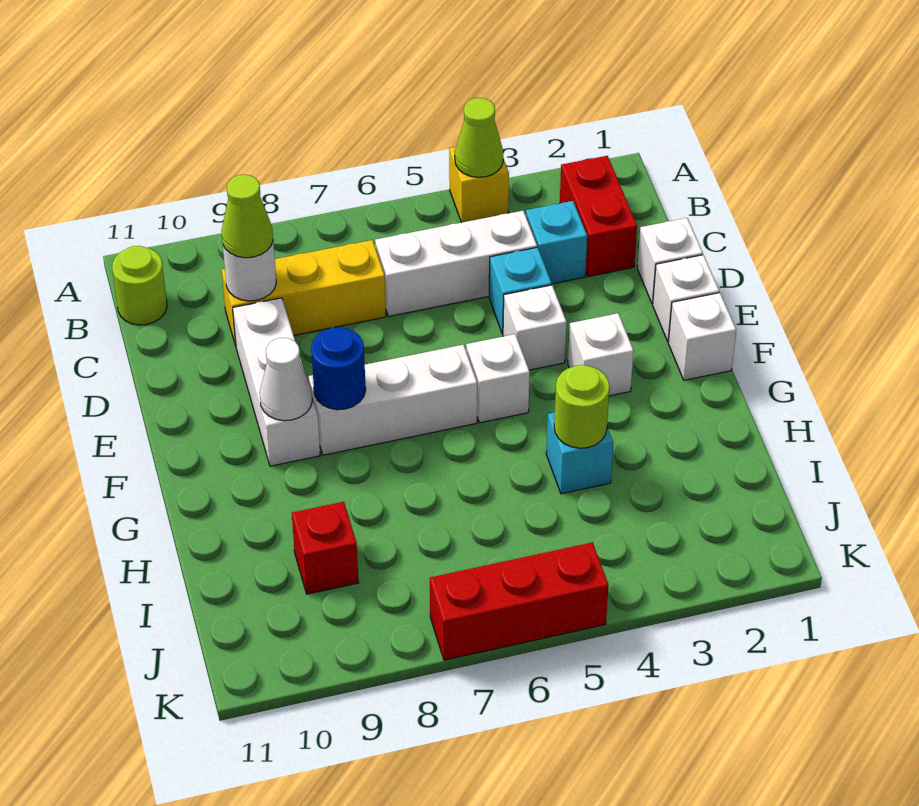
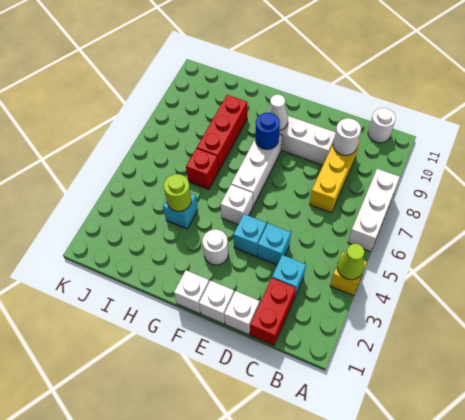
red brick B2:C2 level 1 -> red brick C1:C2 level 1
lime round brick B11 level 1 -> white round brick B11 level 1
white brick C4:C6 level 1 -> white brick A6:A8 level 1
lime cone C9 level 3 -> none
white brick E4 level 1 -> cyan brick E4 level 1
white brick F3 level 1 -> white round brick F3 level 1
red brick I9 level 1 -> red brick H6 level 1
red brick K5:K7 level 1 -> red brick H7:H9 level 1

